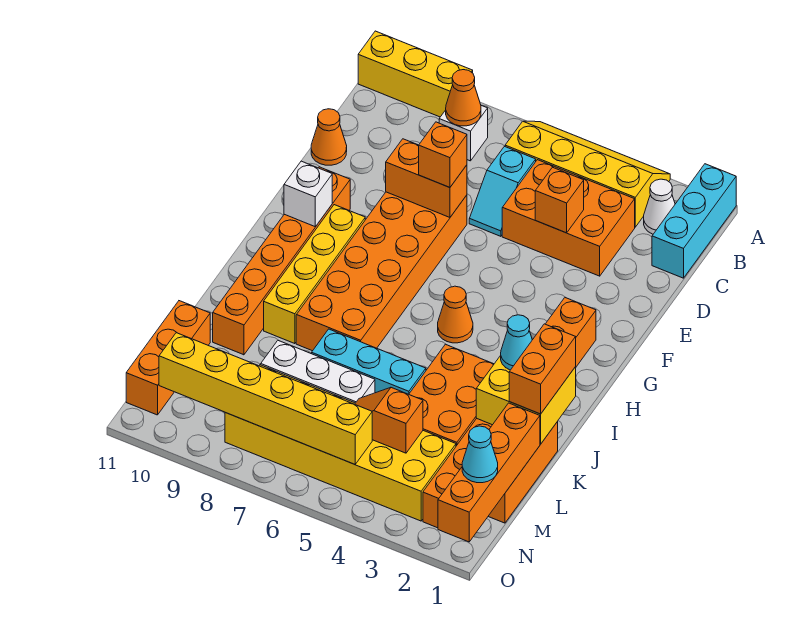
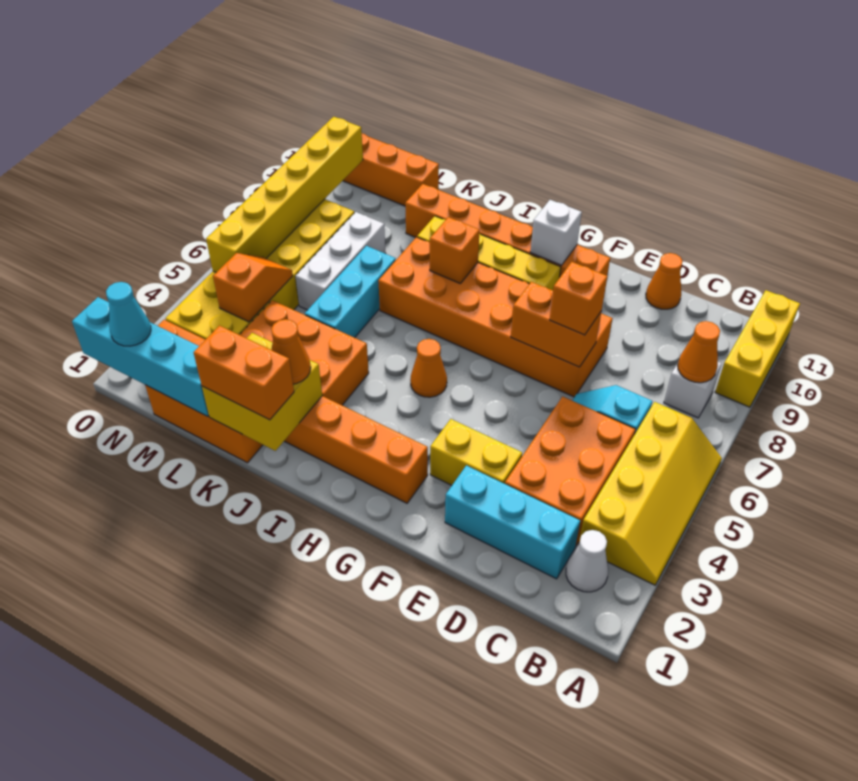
cyan brick A1:C1 level 1 -> cyan brick C2:E2 level 1
orange brick D4 level 2 -> orange brick I8 level 2
none -> yellow brick E3:F3 level 1
orange brick E7:E8 level 2 -> orange brick E7:F7 level 2
cyan cone J2 level 3 -> orange cone J2 level 3
orange brick L1:O1 level 2 -> cyan brick L1:O1 level 2

